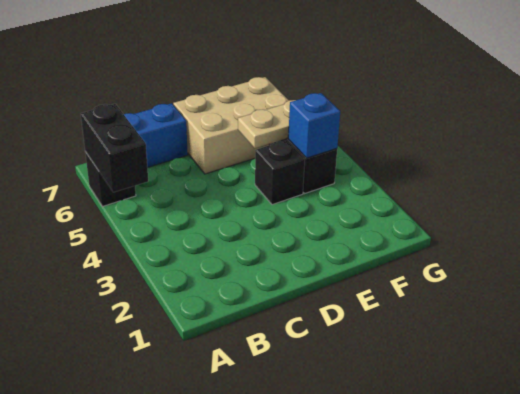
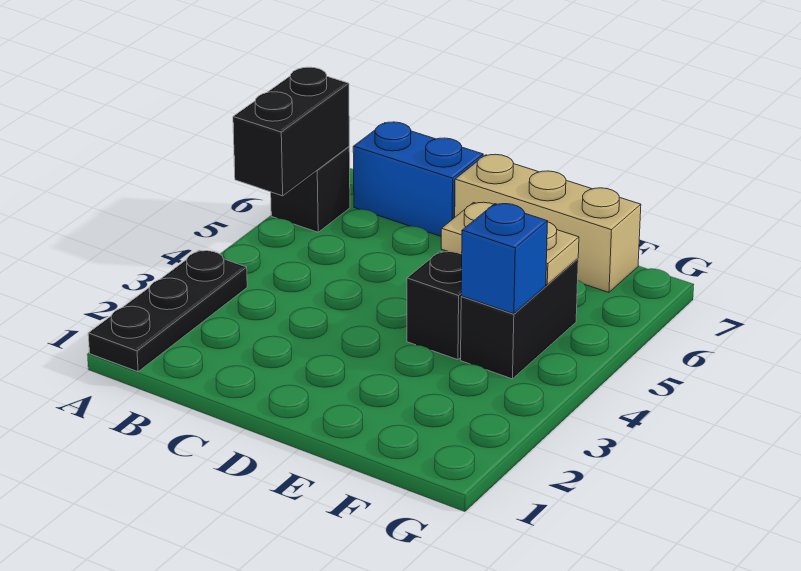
none -> black plate A1:A3 level 1
tan brick D6:F7 level 1 -> tan brick D7:F7 level 1

